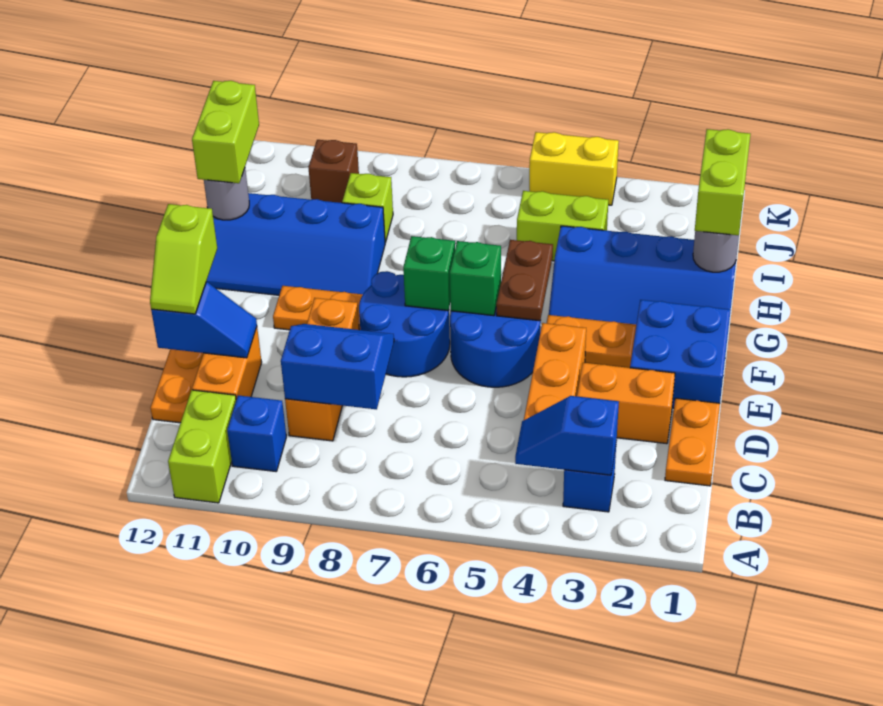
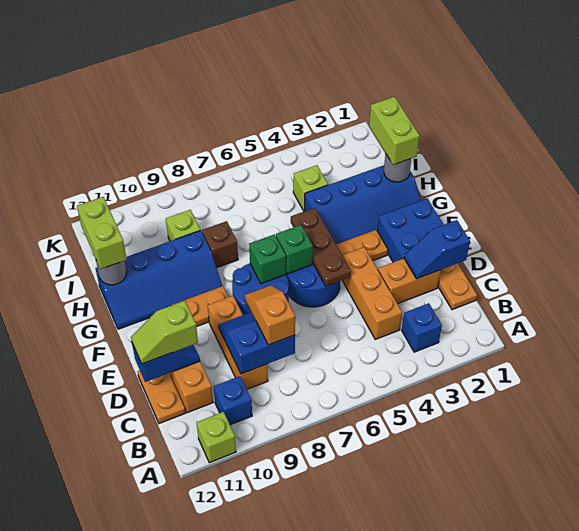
lime brick A11:B11 level 1 -> lime brick A11 level 1
blue slope B3:B4 level 2 top 3 -> blue slope D1:D2 level 2 top 1
none -> orange slope C8:D8 level 3 top C
lime slope D12:E12 level 3 top E -> lime slope D11:D12 level 3 top 11
brown plate F5:G5 level 2 -> brown plate E5:G5 level 2
lime brick I4:I5 level 1 -> lime brick I4 level 1
brown brick J10 level 1 -> brown brick H8 level 1
yellow brick K4:K5 level 1 -> none

